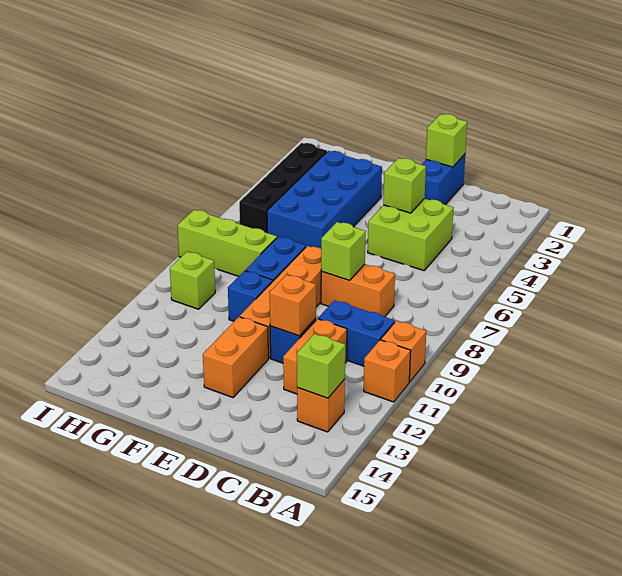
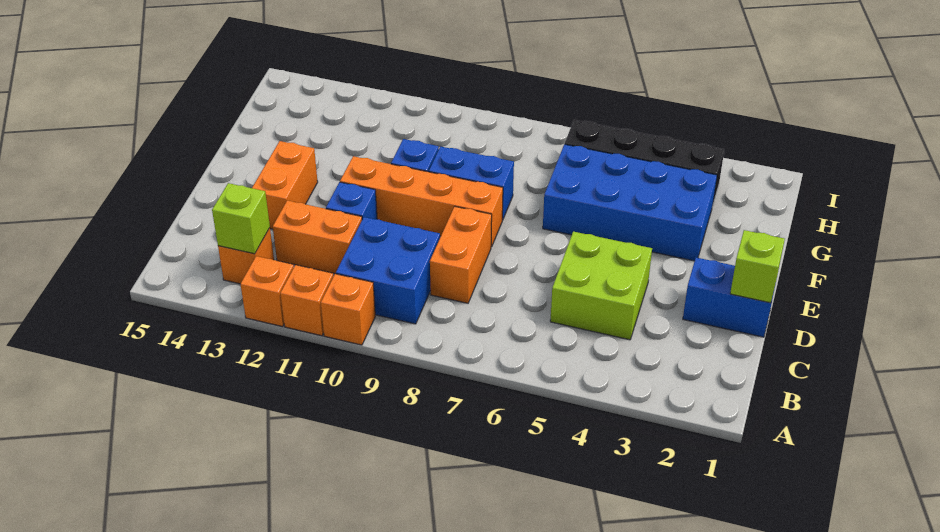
blue brick B10:C10 level 1 -> blue brick B9:C10 level 1
lime brick D4 level 2 -> none
lime brick D8 level 2 -> none
orange brick D11 level 2 -> orange brick A12 level 1
orange brick E12:E13 level 1 -> orange brick D13:E13 level 1
lime brick G8:I8 level 1 -> none
lime brick H10 level 1 -> none

